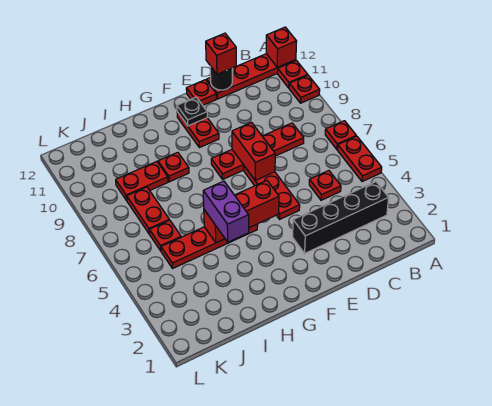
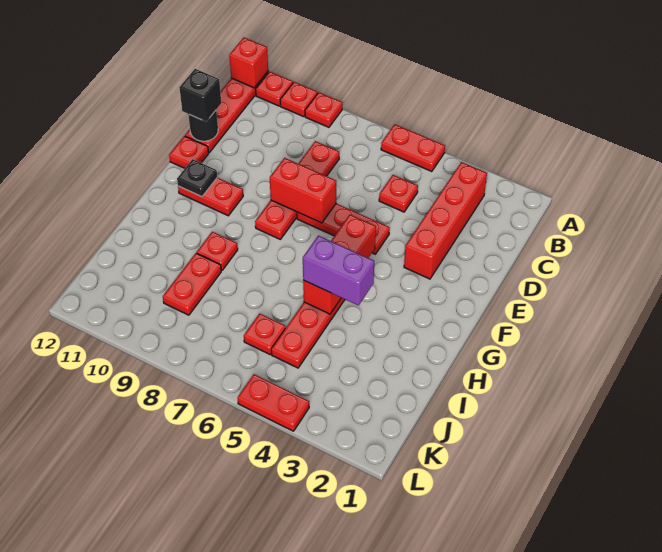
red plate A7 level 1 -> red plate A9 level 1
black brick B3:E3 level 1 -> red brick B3:E3 level 1
red brick D12 level 3 -> black brick D12 level 3
red plate J7:J8 level 1 -> red plate L4:L5 level 1

